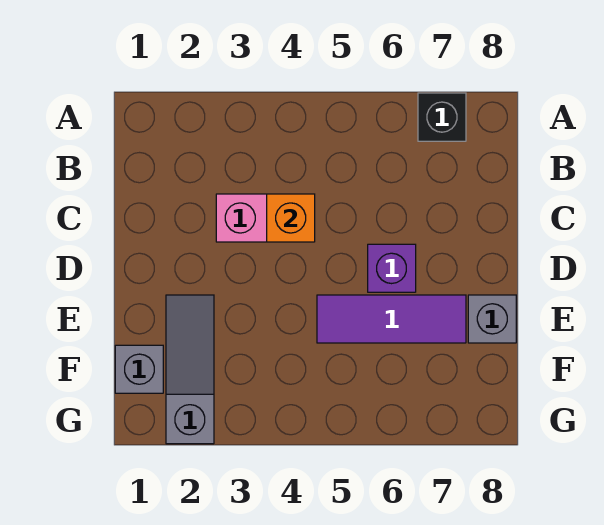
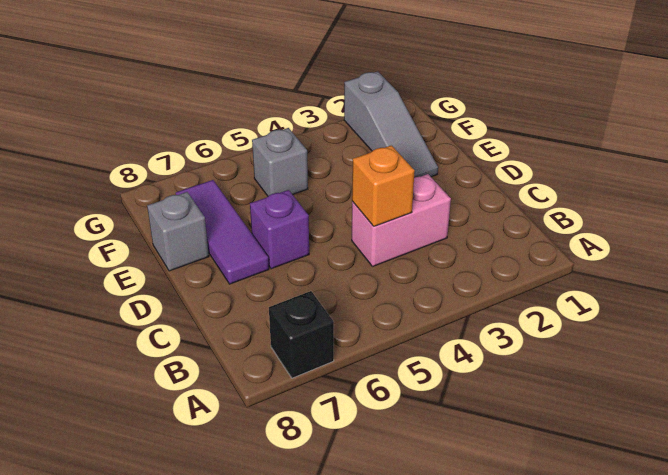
purple tile E5:E7 level 1 -> purple tile D7:F7 level 1
grey brick F1 level 1 -> grey brick F5 level 1

